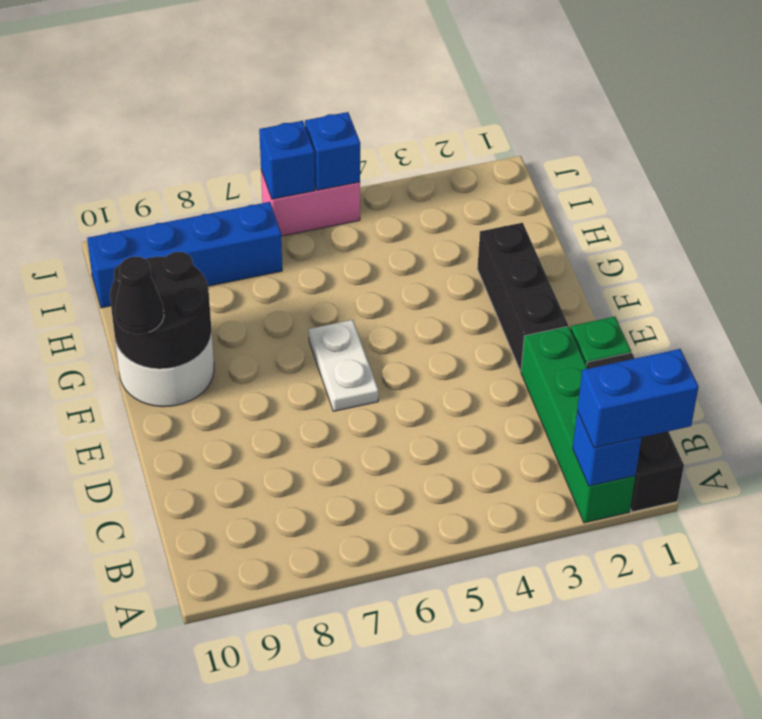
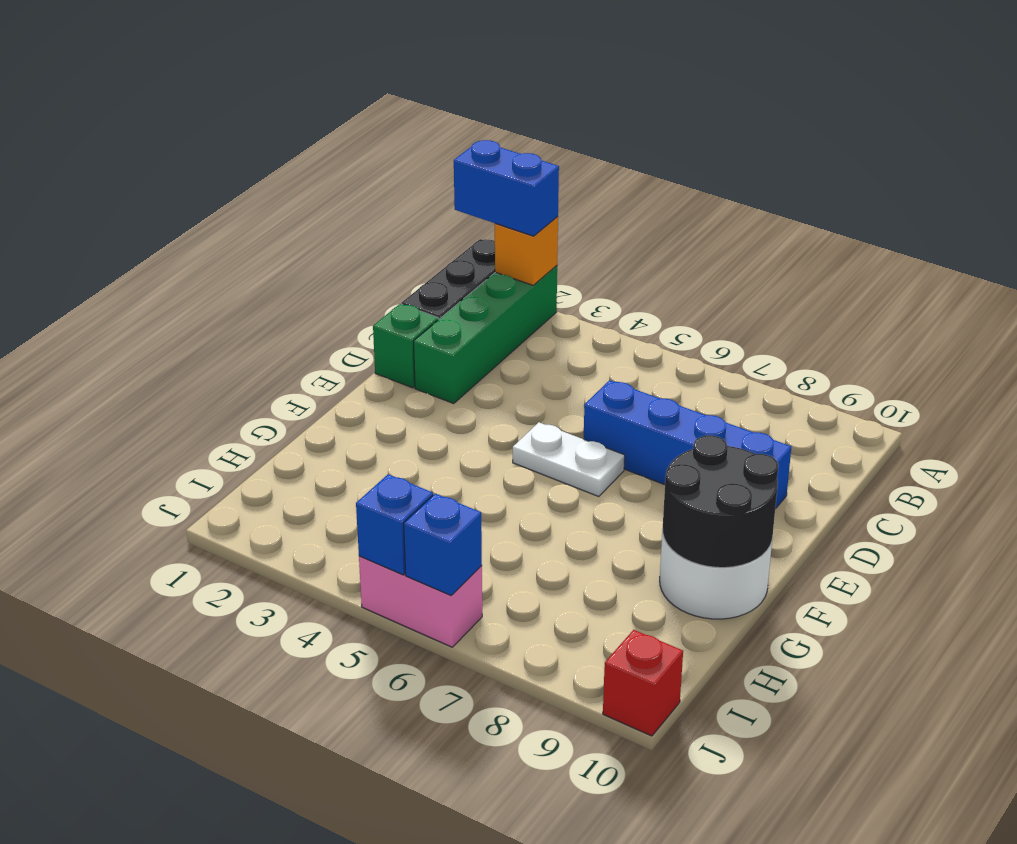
blue brick A2 level 2 -> orange brick A2 level 2
black brick E2:G2 level 1 -> none
white plate E6:F6 level 1 -> white plate E5:E6 level 1
black cone F10 level 3 -> none
blue brick I7:I10 level 1 -> blue brick D6:D9 level 1
none -> red brick J10 level 1

